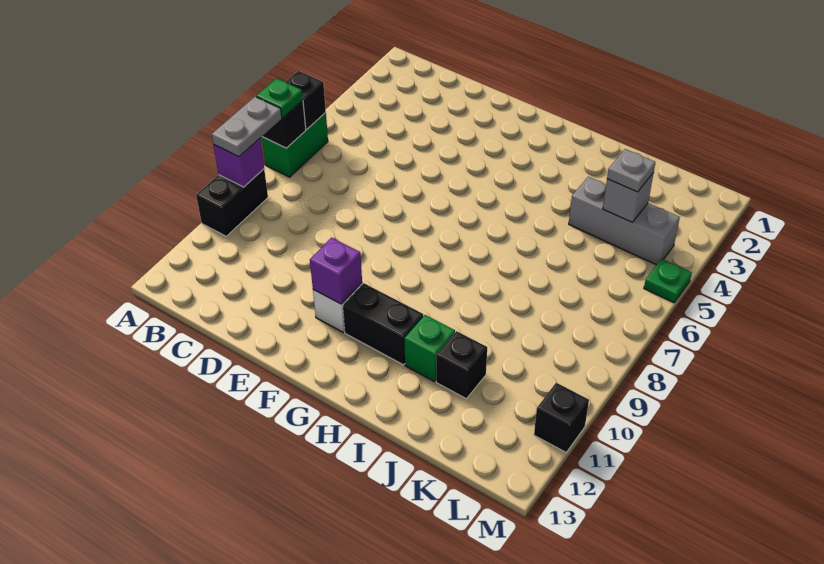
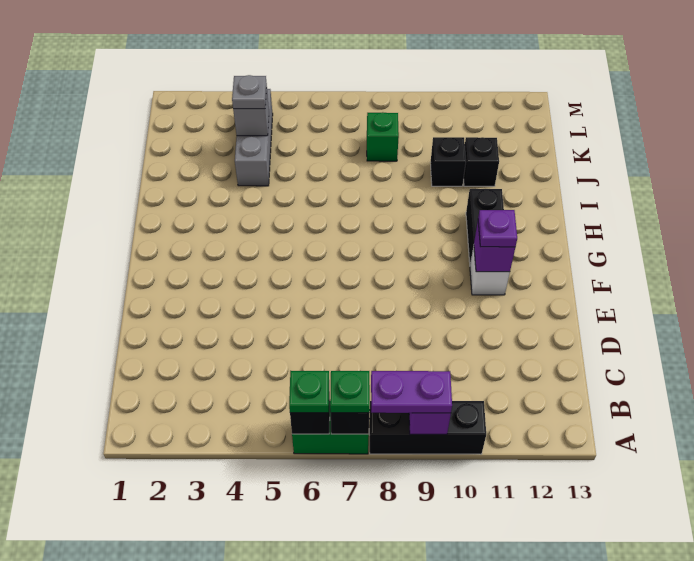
grey plate A8:A9 level 3 -> purple plate A8:A9 level 3
black brick A9:A10 level 1 -> black brick A8:A10 level 1
none -> purple plate F11 level 3
green brick I11 level 1 -> green brick K8 level 1
green plate M5 level 1 -> green plate A6 level 3
black brick M11 level 1 -> black brick J10 level 1

